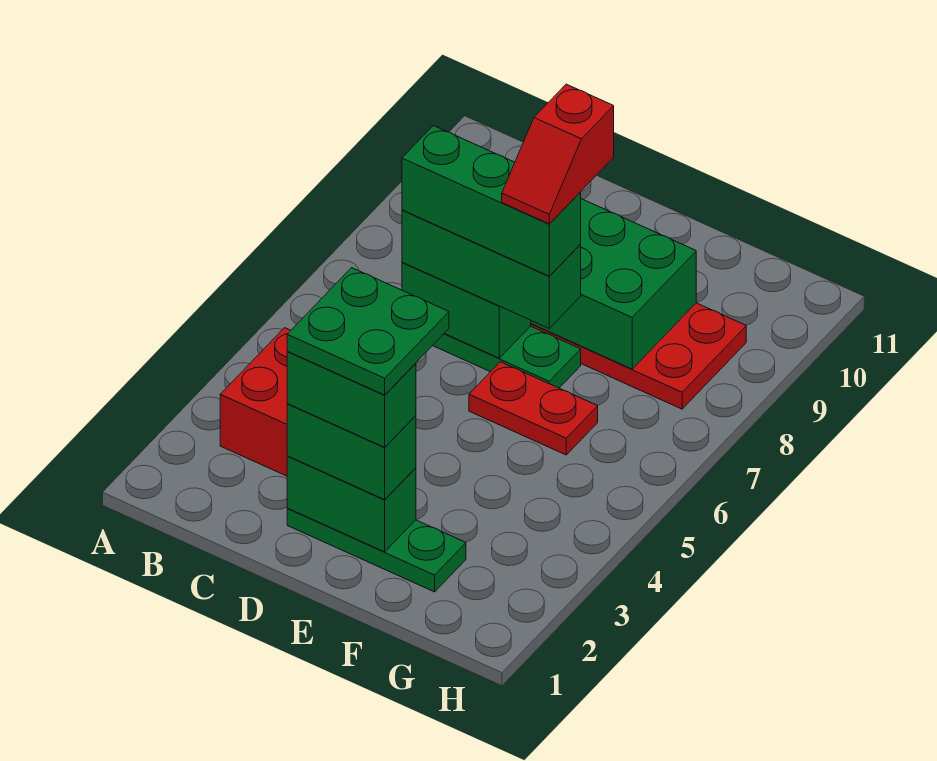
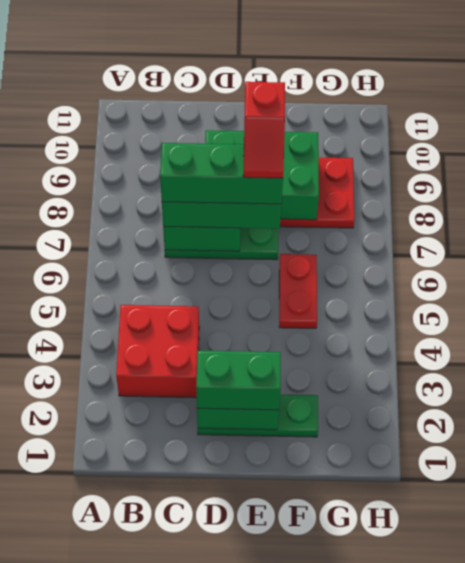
green brick D2:E2 level 4 -> none
green plate D2:E3 level 5 -> none
red plate E6:F6 level 1 -> red plate F5:F6 level 1

